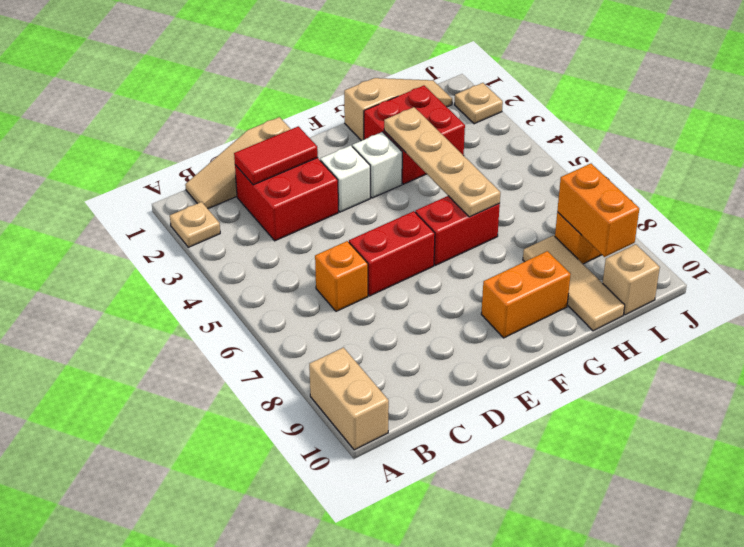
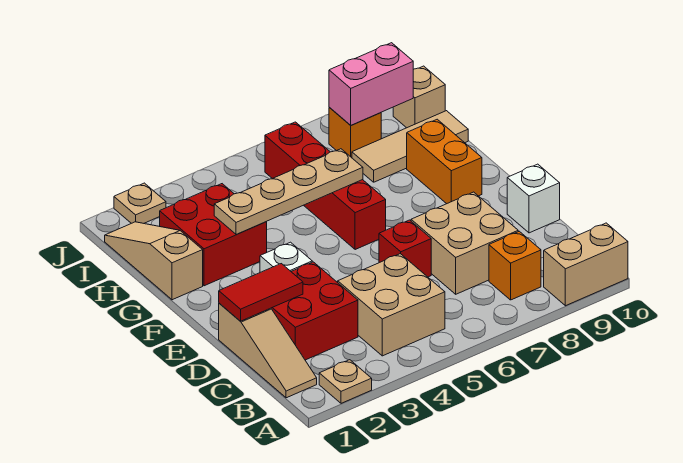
none -> tan brick B4:C5 level 1
red tile C2:D2 level 2 -> red tile D1:D2 level 2
orange brick C6 level 1 -> orange brick B8 level 1
none -> tan brick C7:D8 level 1
red brick D6:E6 level 1 -> red brick D6 level 1
white brick F3 level 1 -> white brick D10 level 1
red brick F6:G6 level 1 -> red brick F6:I6 level 1
orange brick I8:I9 level 2 -> pink brick I8:I9 level 2

